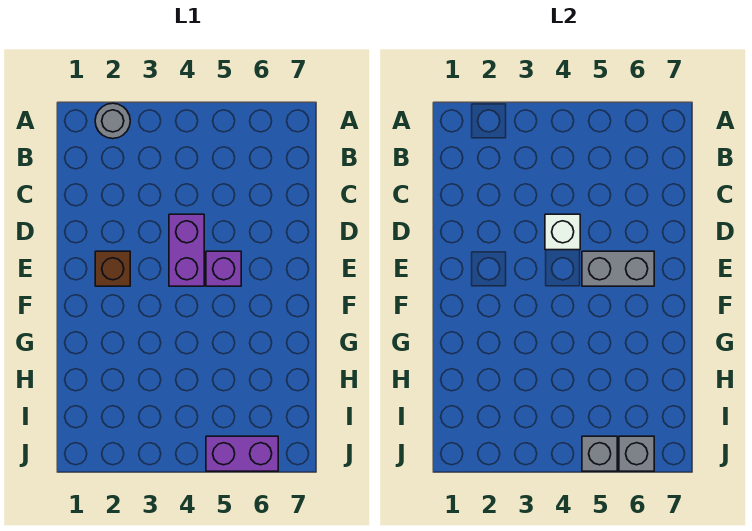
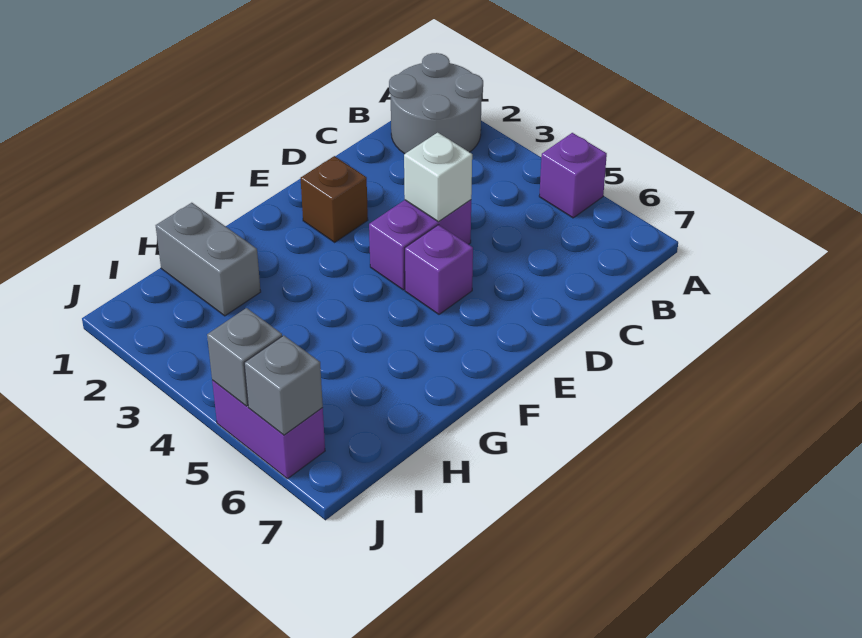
grey round brick A2 level 1 -> grey round brick A1:B2 level 1
none -> purple brick A5 level 1
grey brick E5:E6 level 2 -> grey brick H1:H2 level 1

